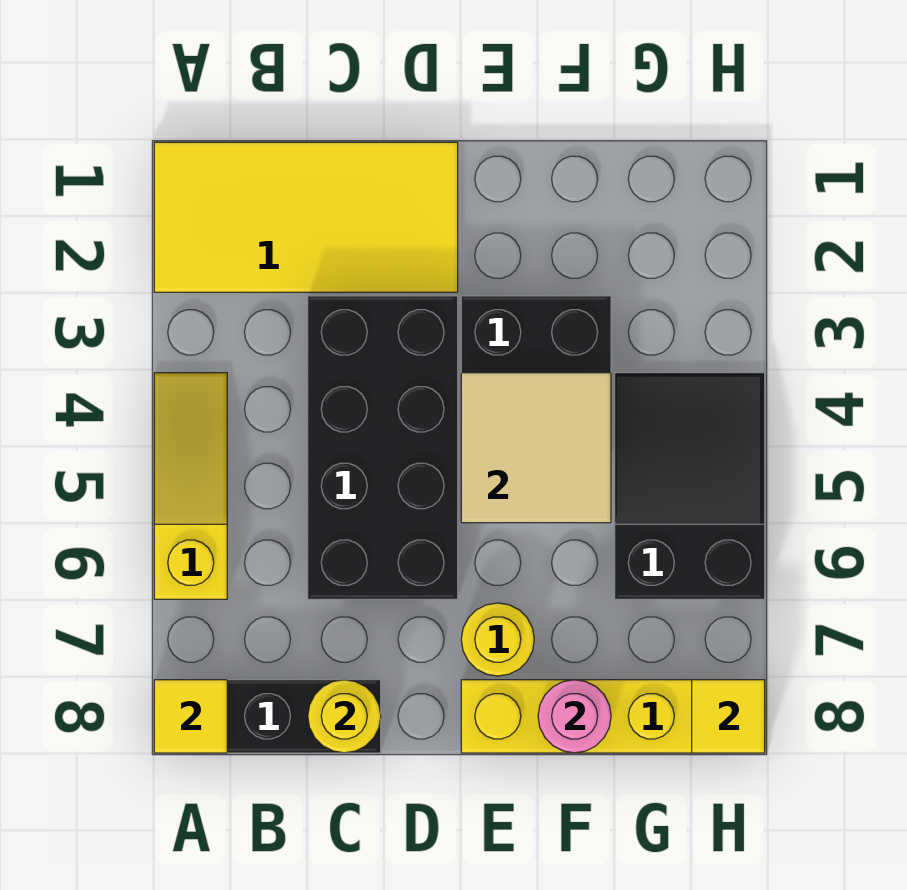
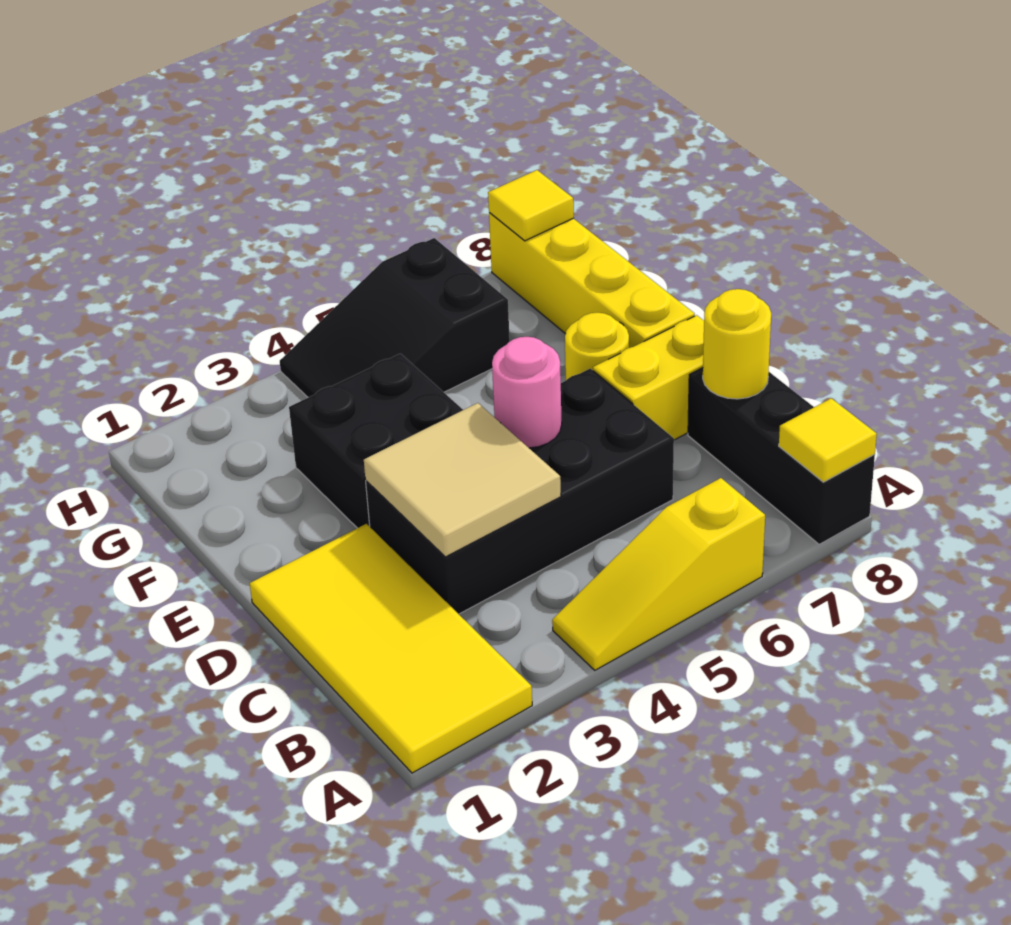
none -> yellow brick D7:D8 level 1
tan tile E4:F5 level 2 -> tan tile C3:D4 level 2
pink round brick F8 level 2 -> pink round brick D5 level 2

